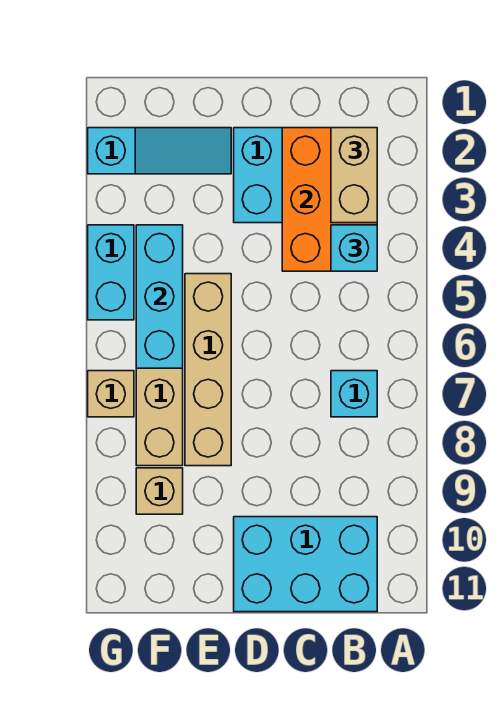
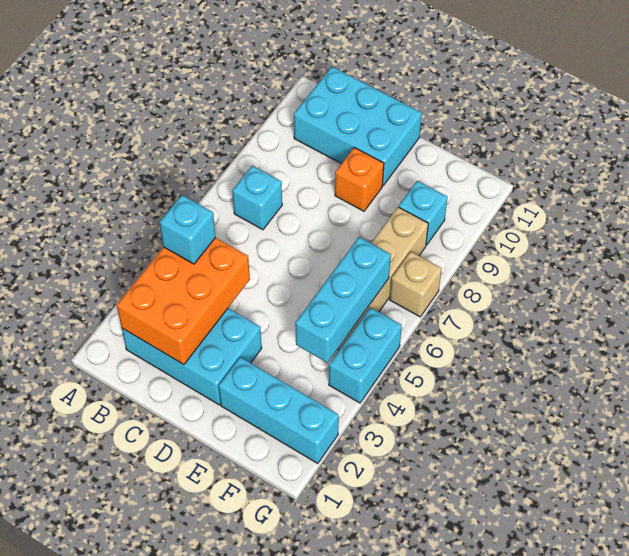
tan brick B2:B3 level 3 -> none
none -> orange brick D9 level 1
cyan slope E2:G2 level 1 top G -> cyan brick E2:G2 level 1
tan brick E5:E8 level 1 -> none
tan brick F9 level 1 -> cyan brick F9 level 1

